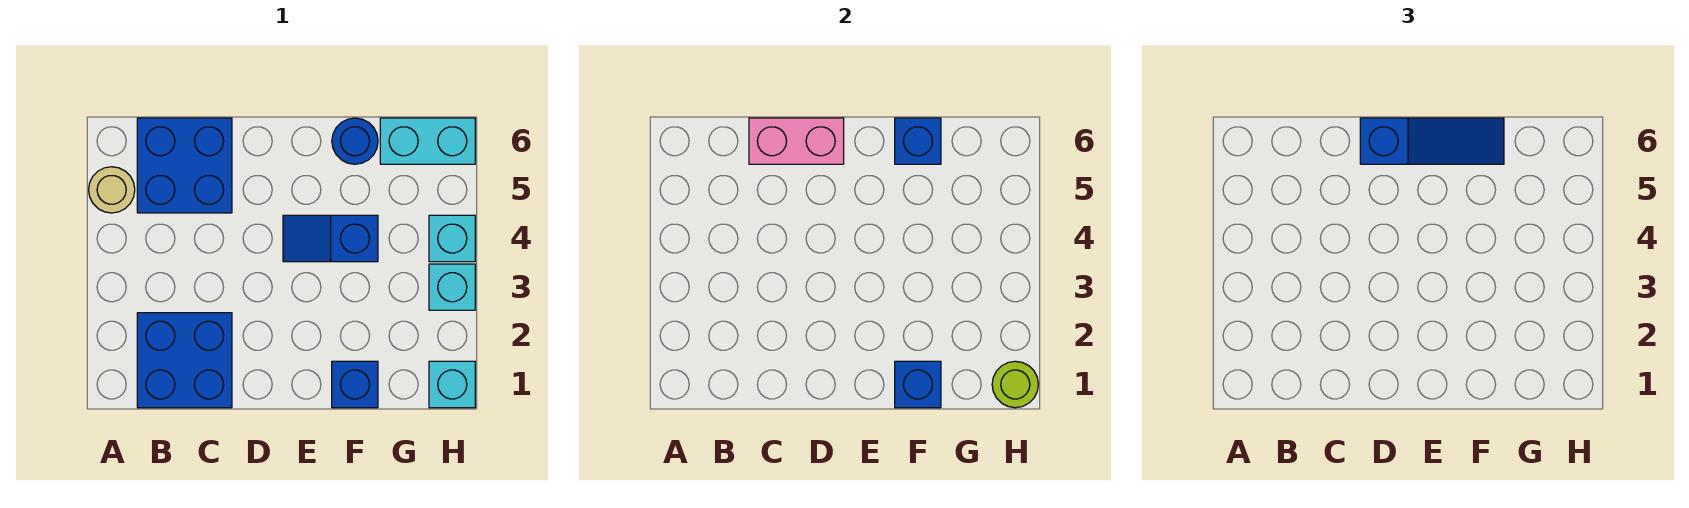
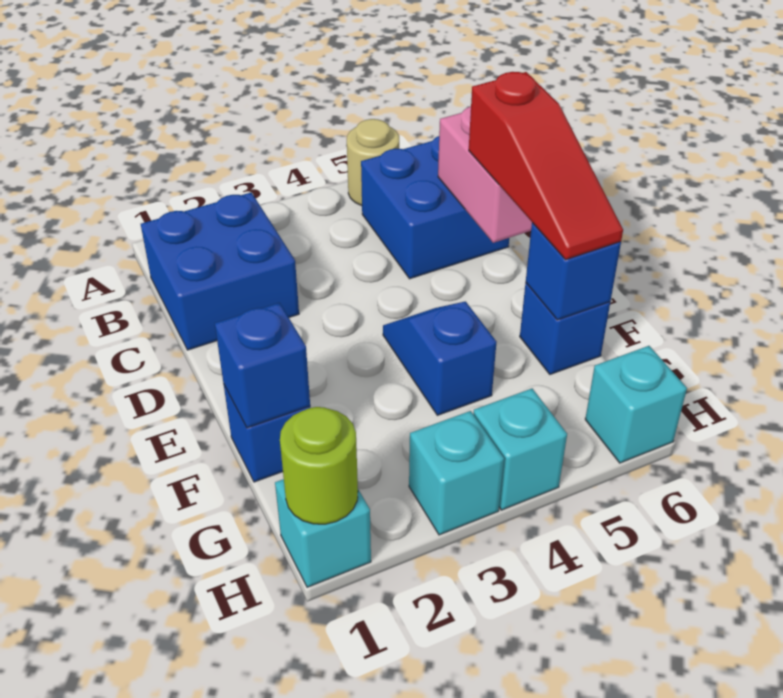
blue slope D6:F6 level 3 top D -> red slope D6:F6 level 3 top D
blue round brick F6 level 1 -> blue brick F6 level 1
cyan brick G6:H6 level 1 -> cyan brick H6 level 1

